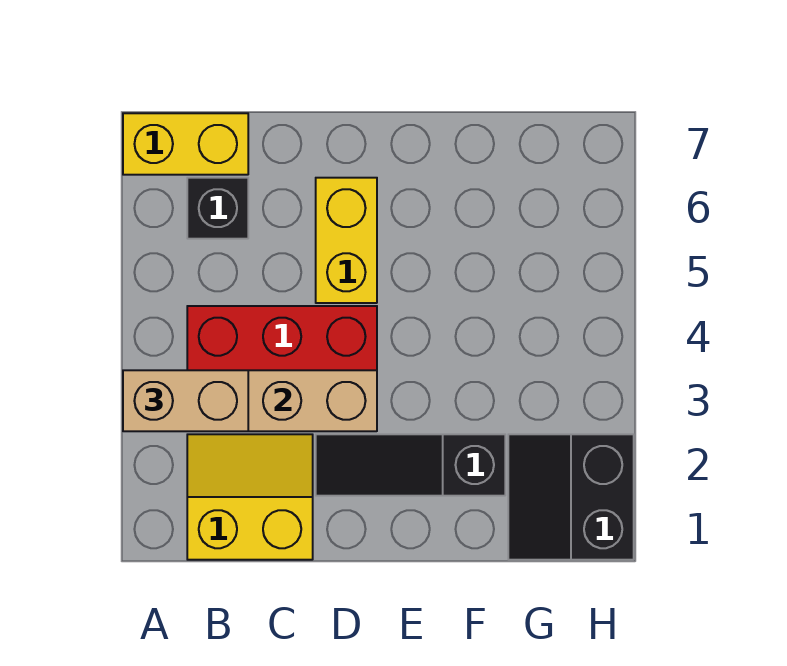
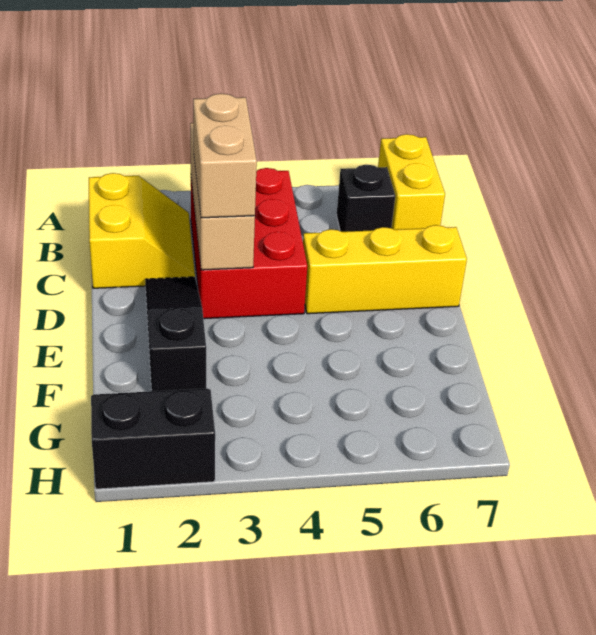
tan brick A3:B3 level 3 -> tan brick C3:D3 level 3
yellow brick D5:D6 level 1 -> yellow brick D5:D7 level 1

